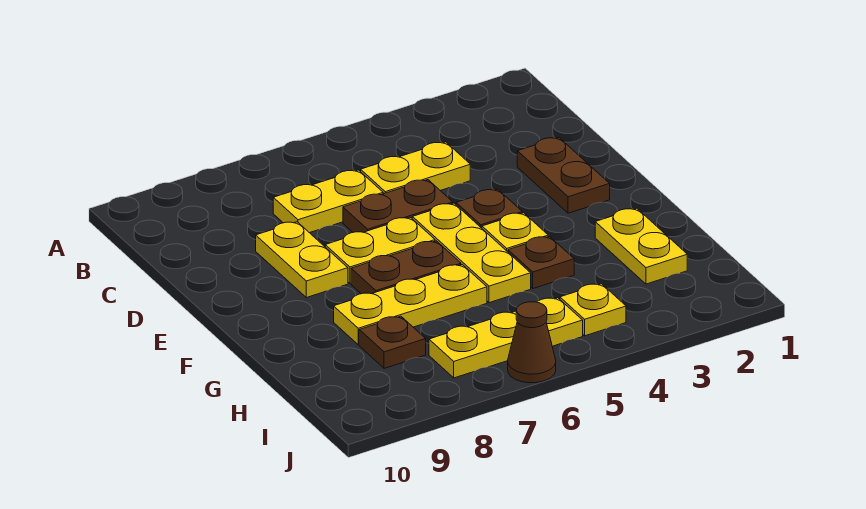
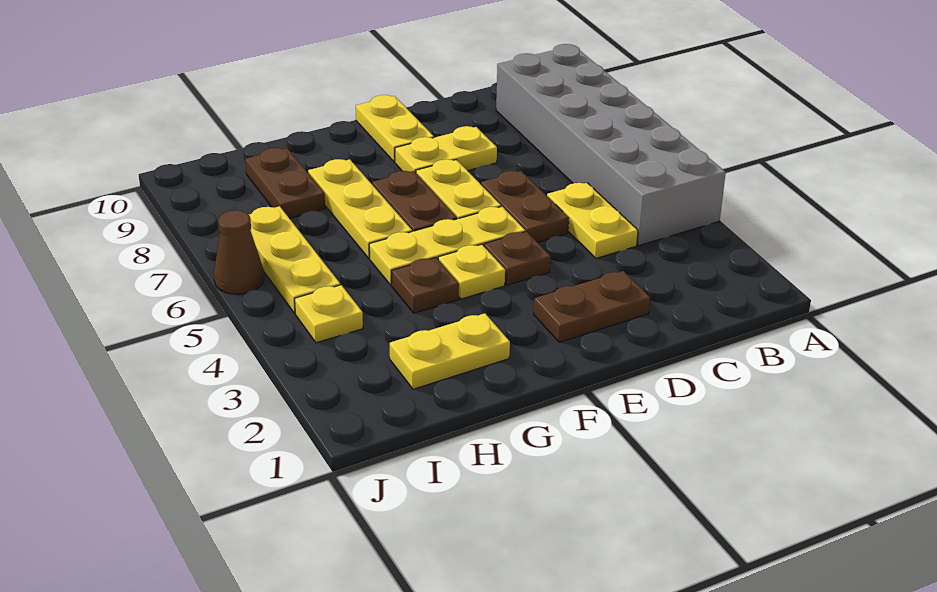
none -> grey brick A4:B9 level 1
yellow plate C6:C7 level 1 -> yellow plate E9:E10 level 1
brown plate H8 level 1 -> brown plate H8:H9 level 1

